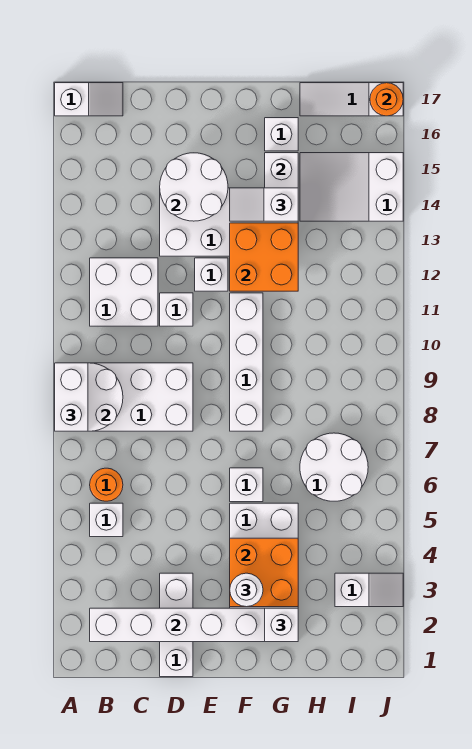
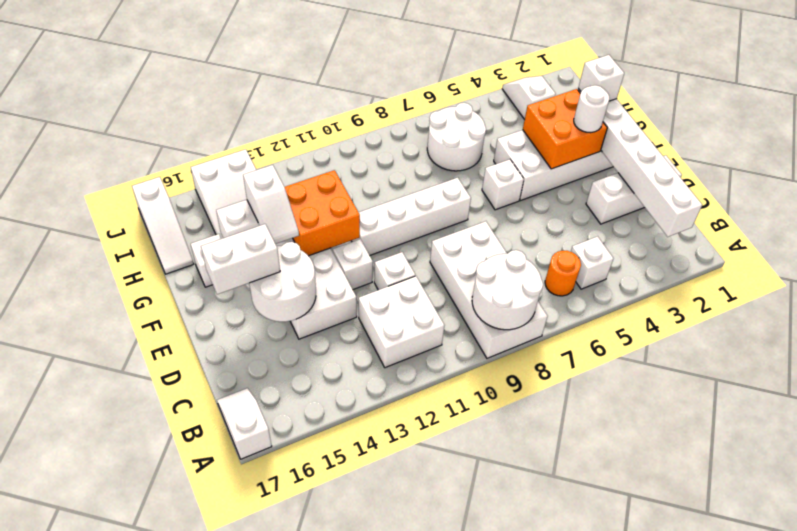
white brick A8:A9 level 3 -> white brick E15:E16 level 3
orange round brick J17 level 2 -> none

